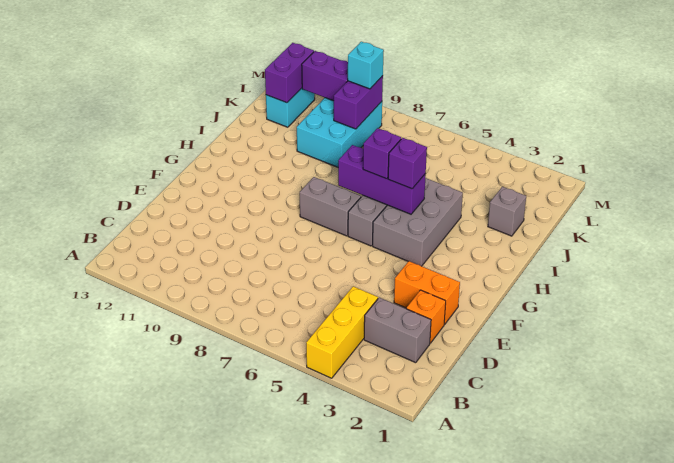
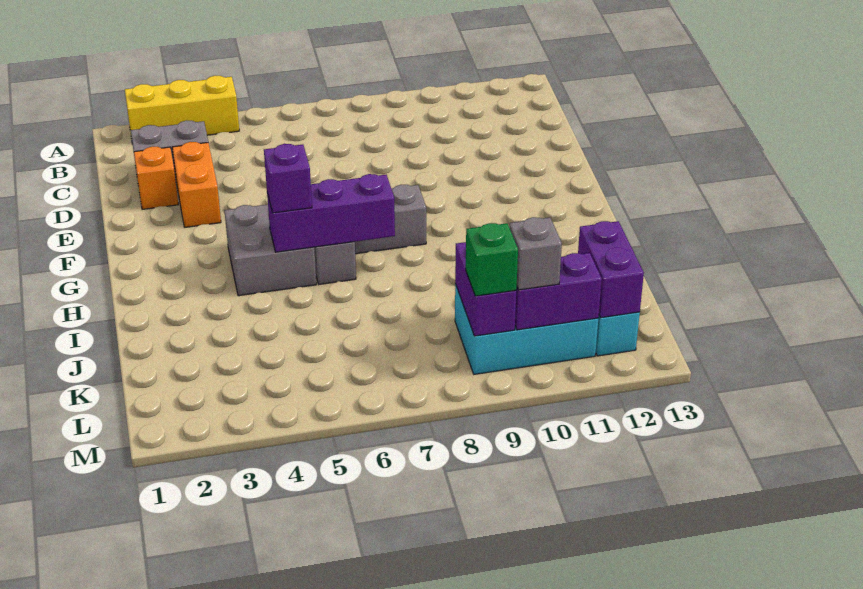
yellow brick A4:C4 level 1 -> yellow brick A2:A4 level 1
orange brick E2:E3 level 1 -> orange brick D3:E3 level 1
grey brick G4:I5 level 1 -> grey brick G4:H5 level 1
purple brick H6 level 3 -> none
grey brick J2 level 1 -> grey brick L10 level 3
cyan brick J9:L10 level 1 -> cyan brick K9:L11 level 1
cyan brick L9 level 3 -> green brick L9 level 3

